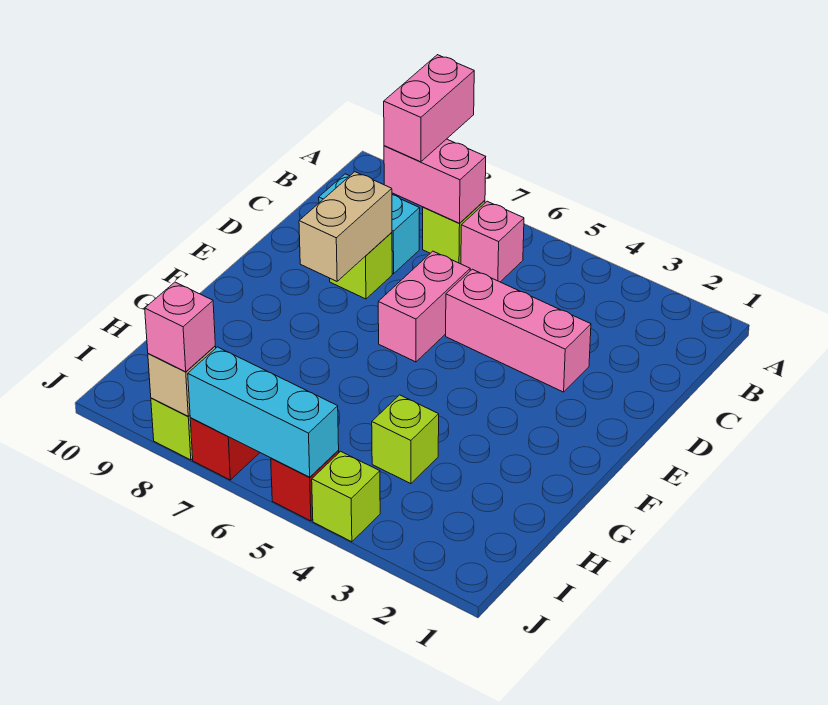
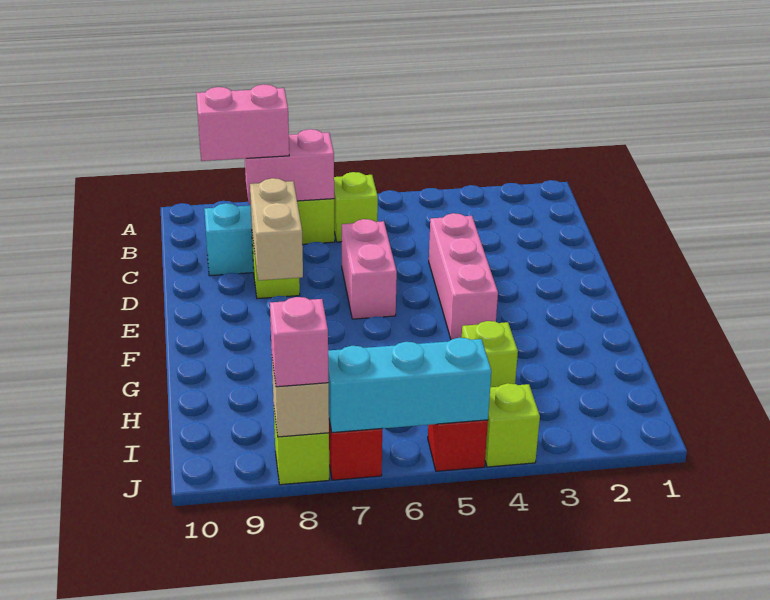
pink brick A8:B8 level 3 -> pink brick B8:B9 level 3
pink brick B6 level 1 -> lime brick B6 level 1
pink brick D3:D5 level 1 -> pink brick D4:F4 level 1

